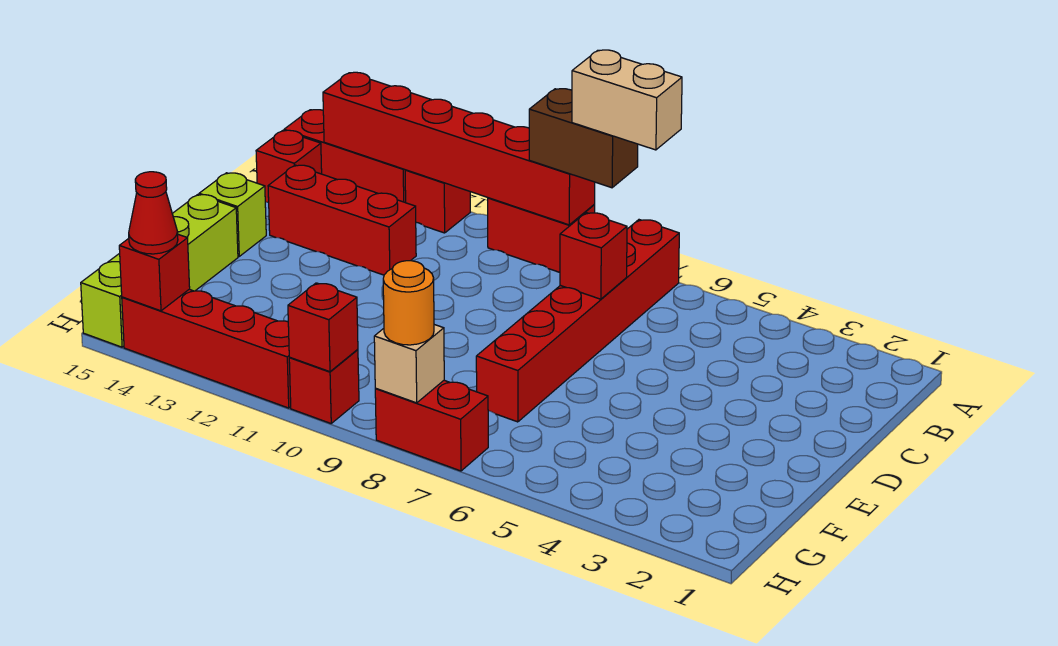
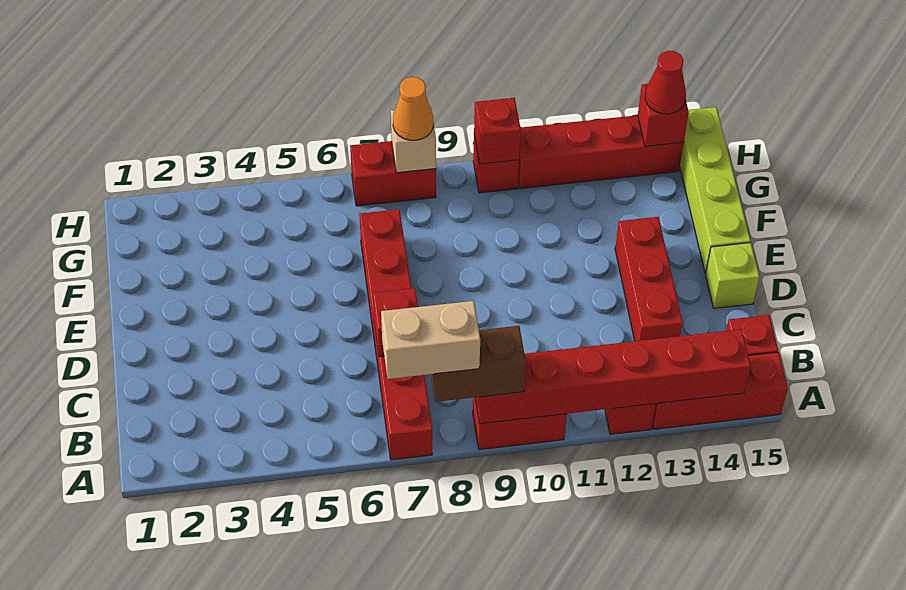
red brick C12:C14 level 1 -> red brick C13:E13 level 1
orange round brick H8 level 3 -> orange cone H8 level 3

